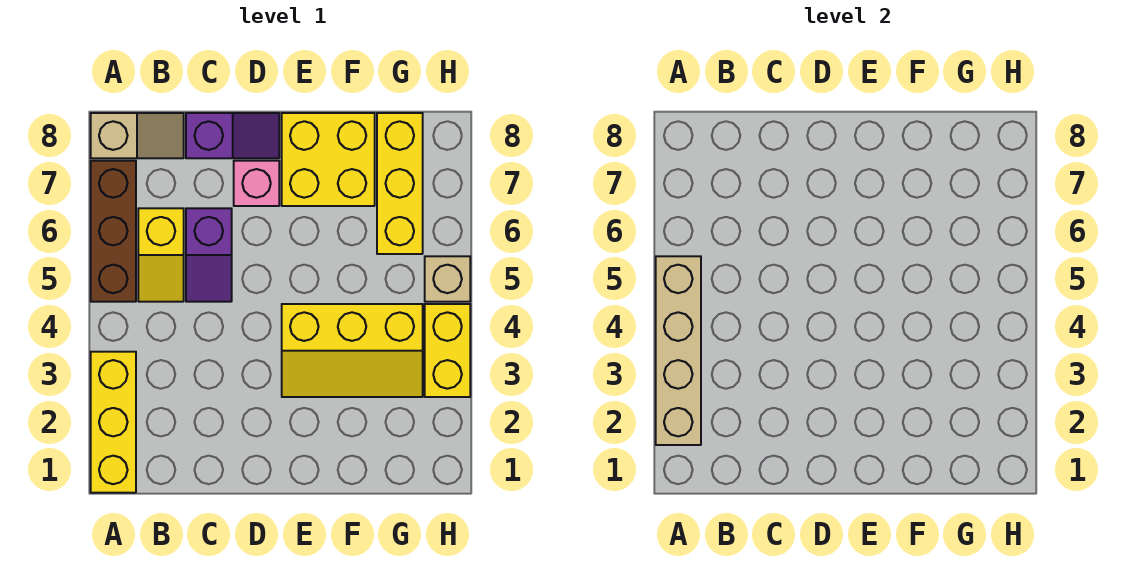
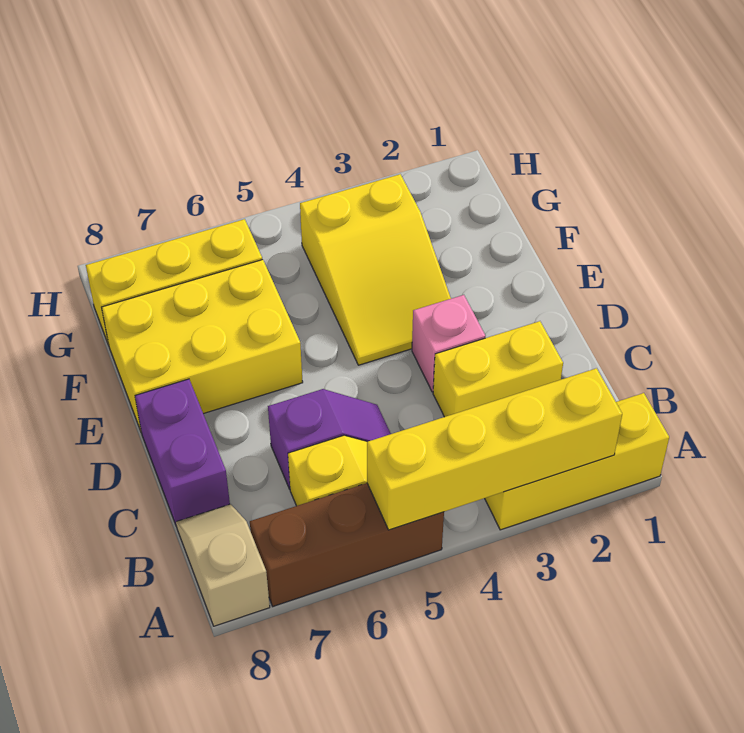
tan brick A2:A5 level 2 -> yellow brick A2:A5 level 2
purple slope C8:D8 level 1 top C -> purple brick C8:D8 level 1
pink brick D7 level 1 -> pink brick D3 level 1
yellow slope E3:G4 level 1 top 4 -> yellow slope E3:G4 level 1 top G
yellow brick E7:F8 level 1 -> yellow brick E6:F8 level 1
yellow brick H3:H4 level 1 -> yellow brick C2:C3 level 1
tan brick H5 level 1 -> none

